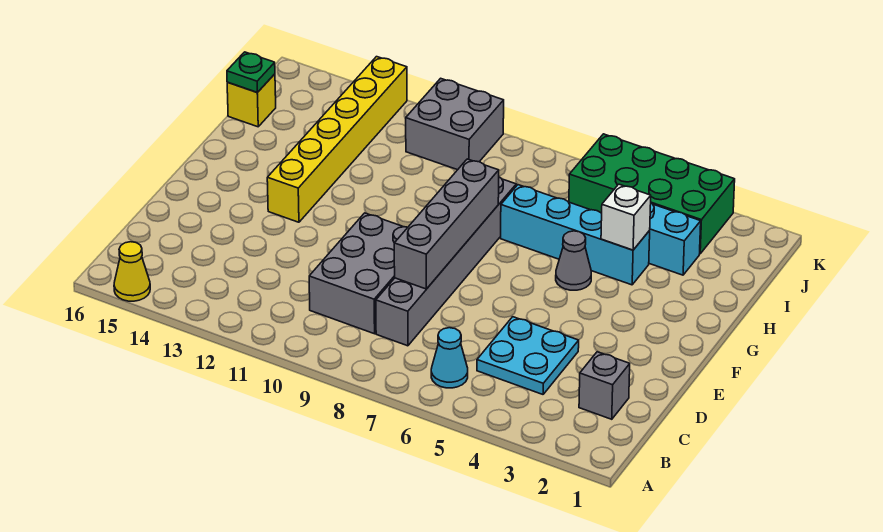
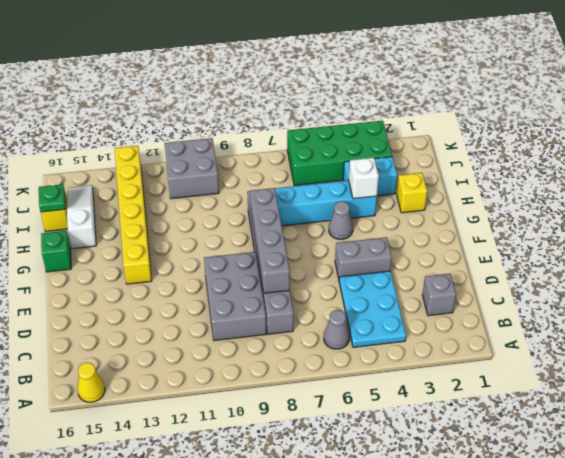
cyan cone B6 level 1 -> grey cone B6 level 1
cyan plate C4:D5 level 1 -> cyan plate B4:D5 level 1
none -> grey brick E4:E5 level 1
none -> green brick G16 level 1
none -> yellow brick H2 level 1
none -> white slope H15:J15 level 1 top H

